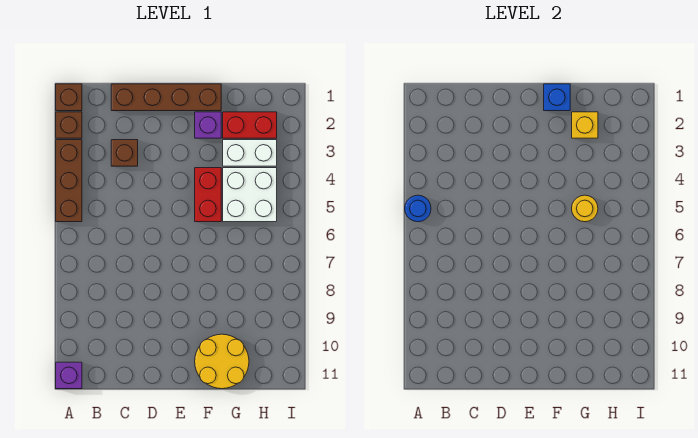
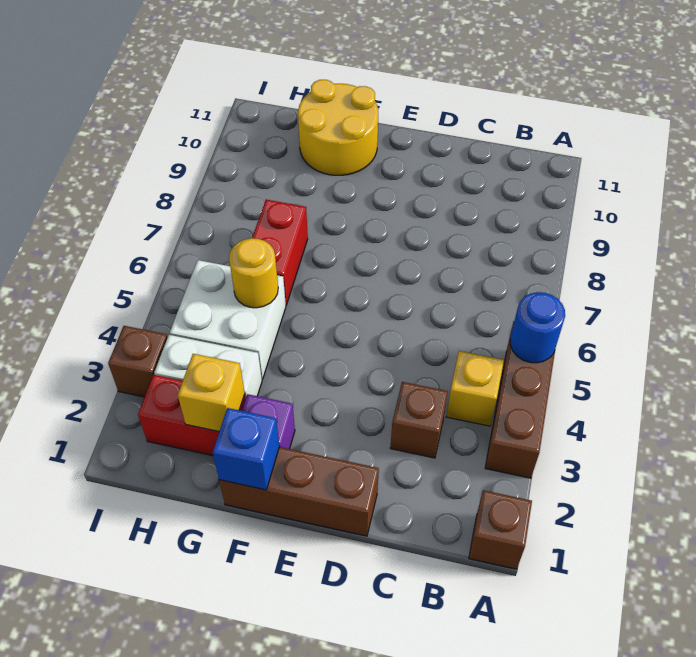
brown brick A2 level 1 -> brown brick I3 level 1
purple brick A11 level 1 -> none
none -> yellow brick B4 level 1
brown brick C1:F1 level 1 -> brown brick D1:F1 level 1
red brick F4:F5 level 1 -> red brick G6:G7 level 1

